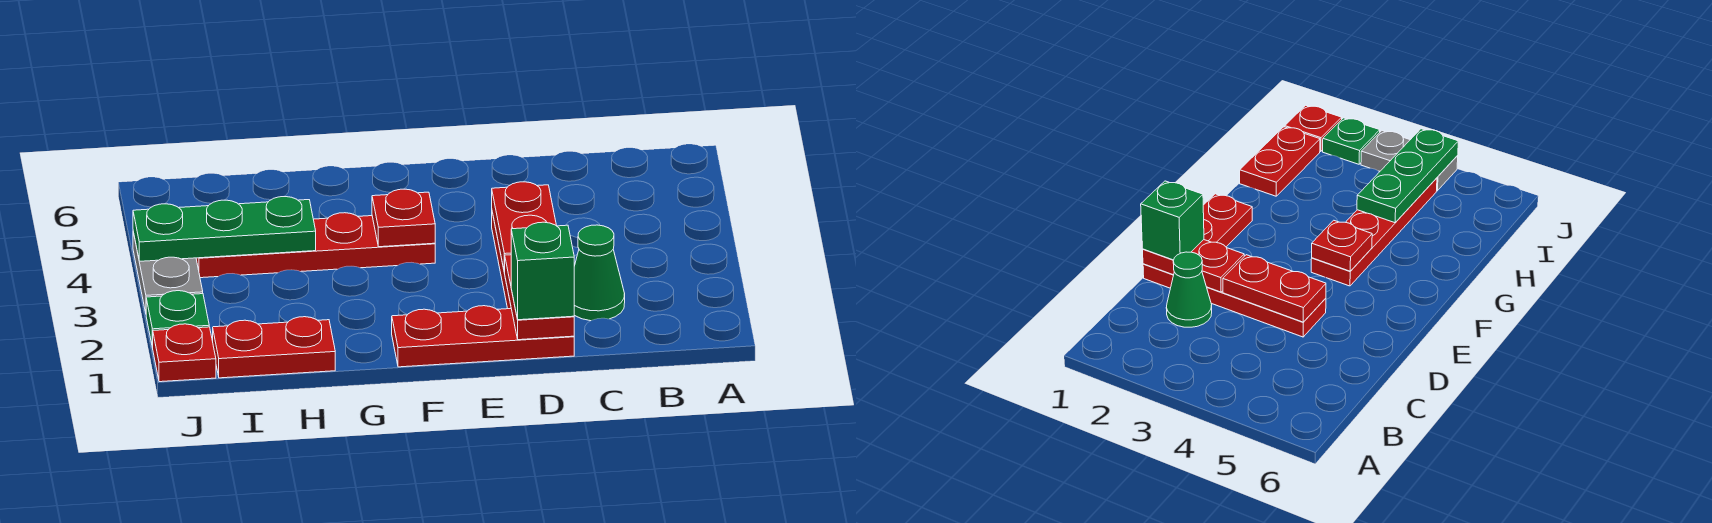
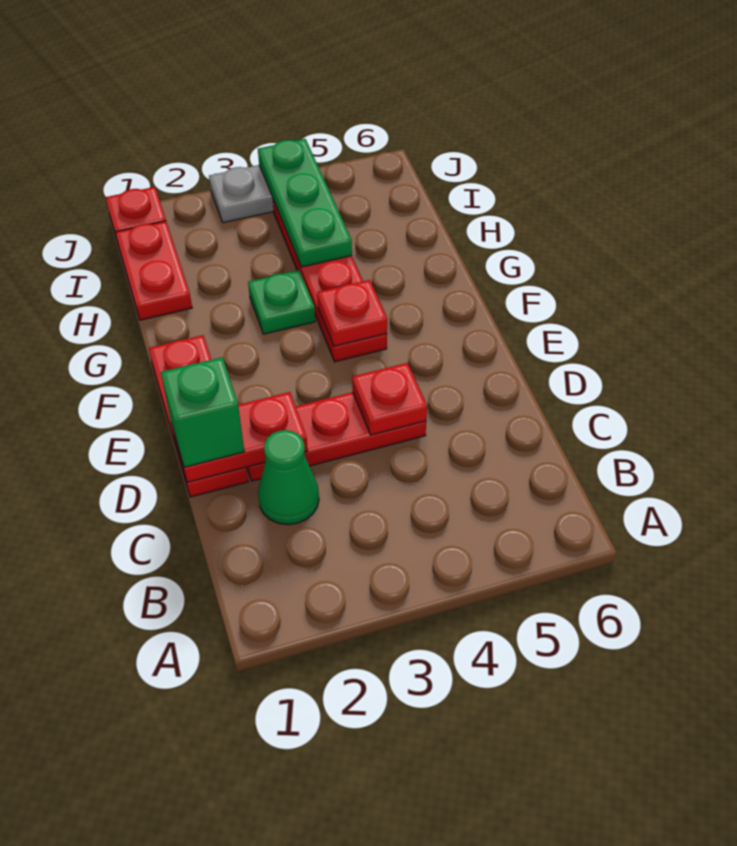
red plate D3:D4 level 2 -> red plate D4 level 2
green plate J2 level 1 -> green plate G3 level 1

